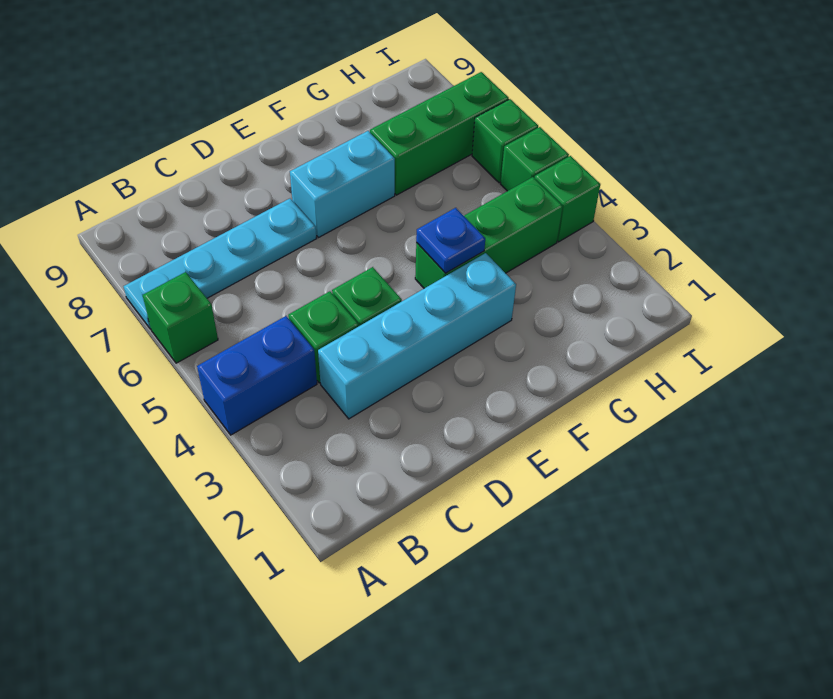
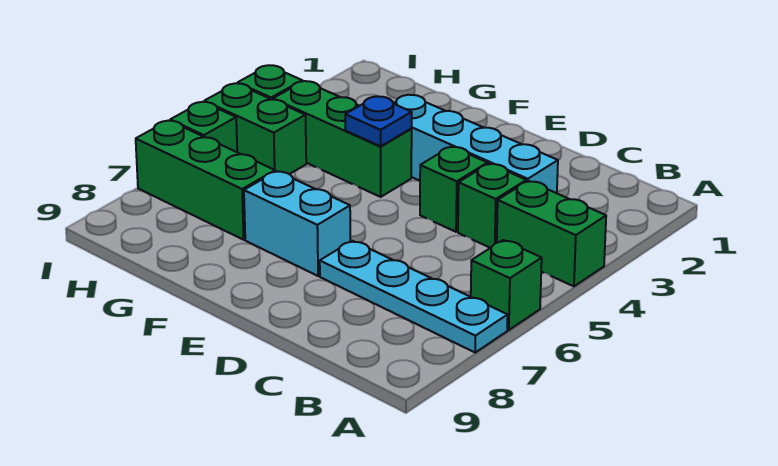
blue brick A4:B4 level 1 -> green brick A4:B4 level 1
green brick I5 level 1 -> green brick H5:I5 level 1

